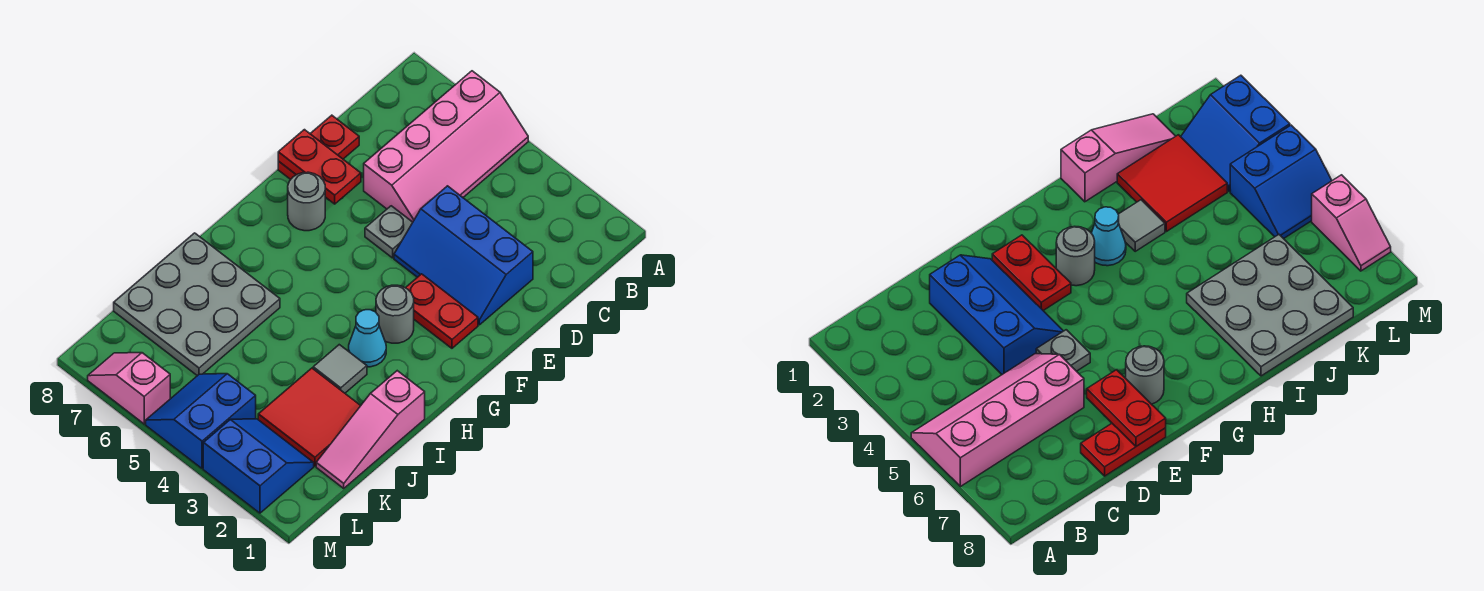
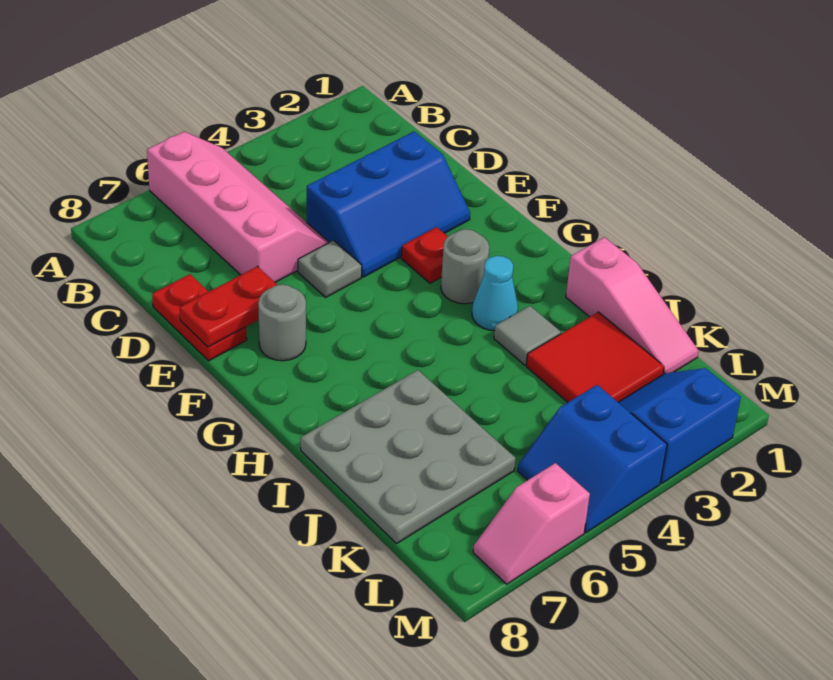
red plate F2:F3 level 1 -> red plate F3 level 1

